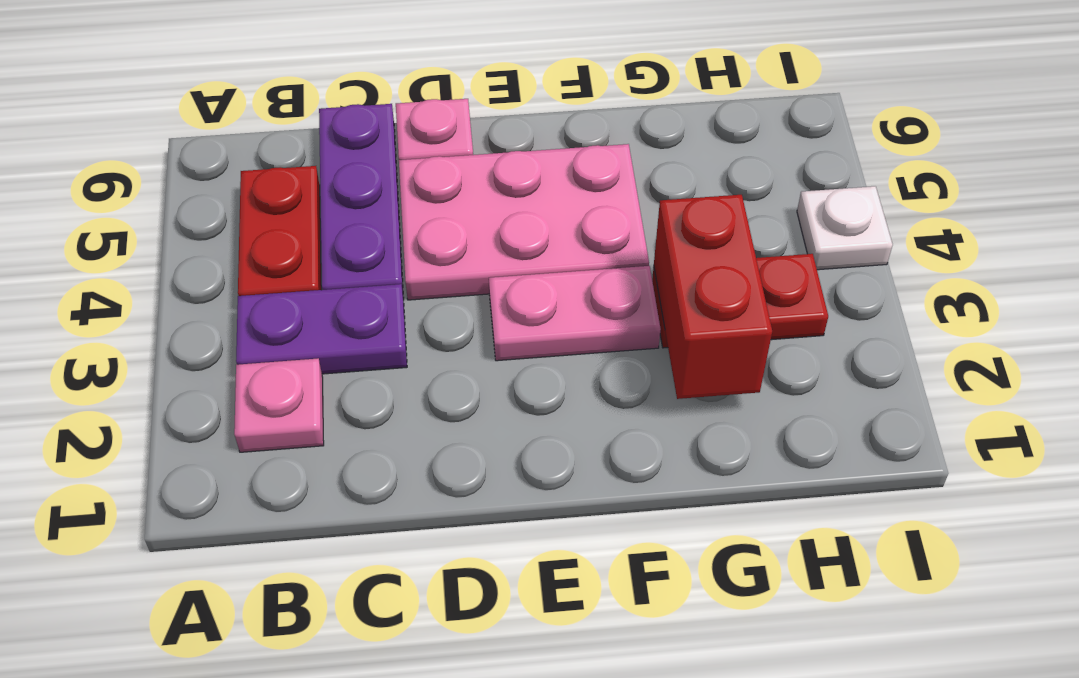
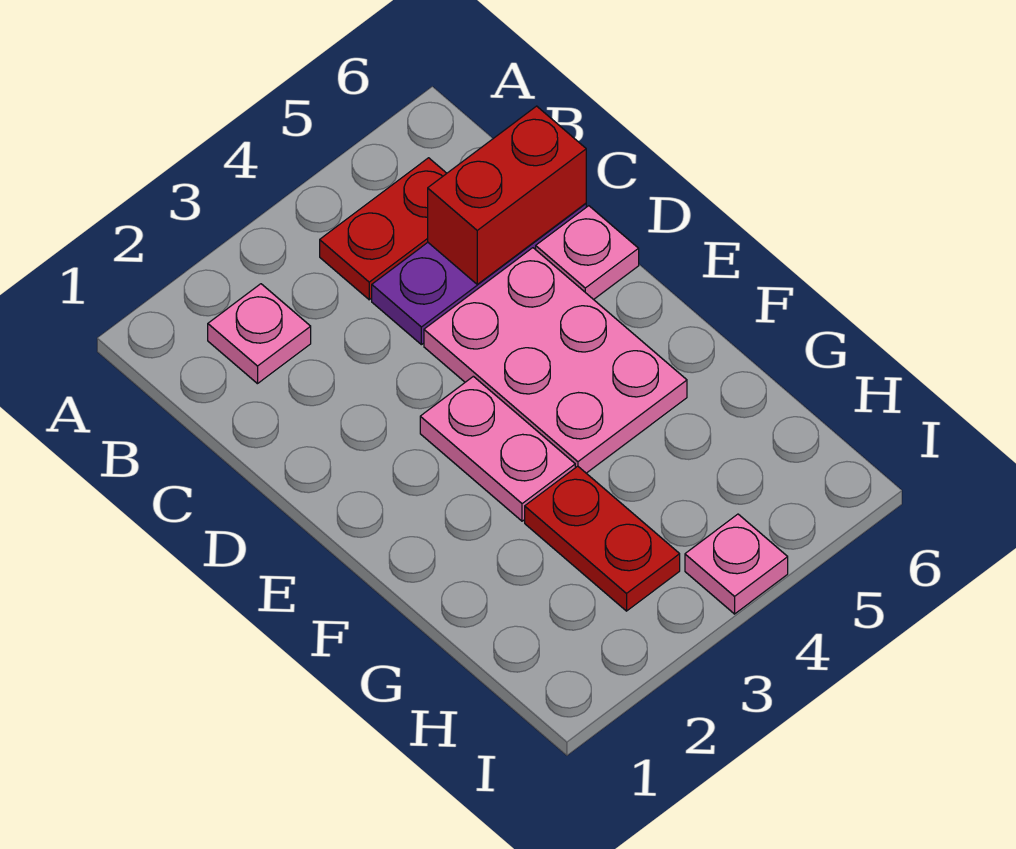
purple plate B3:C3 level 1 -> none
red brick G2:G3 level 2 -> red brick C5:C6 level 2
white plate I4 level 1 -> pink plate I4 level 1

